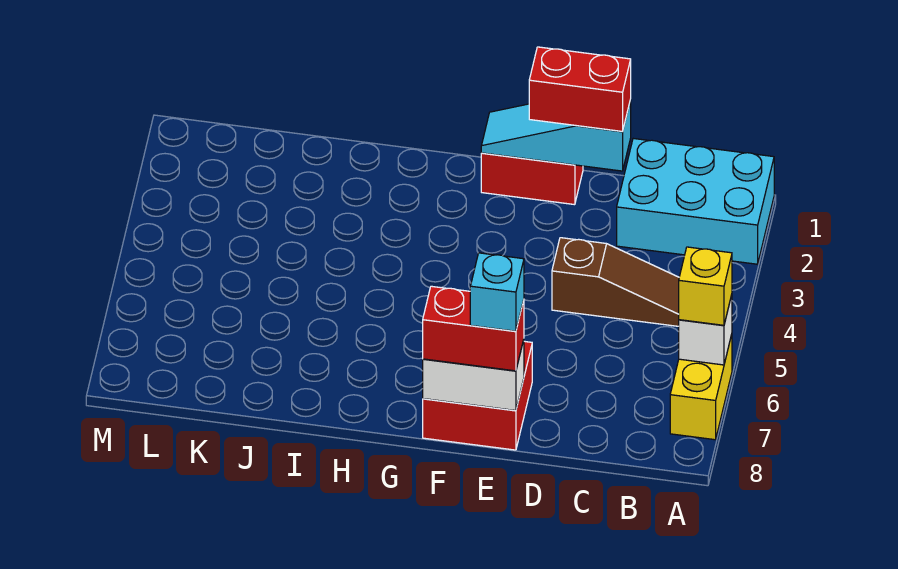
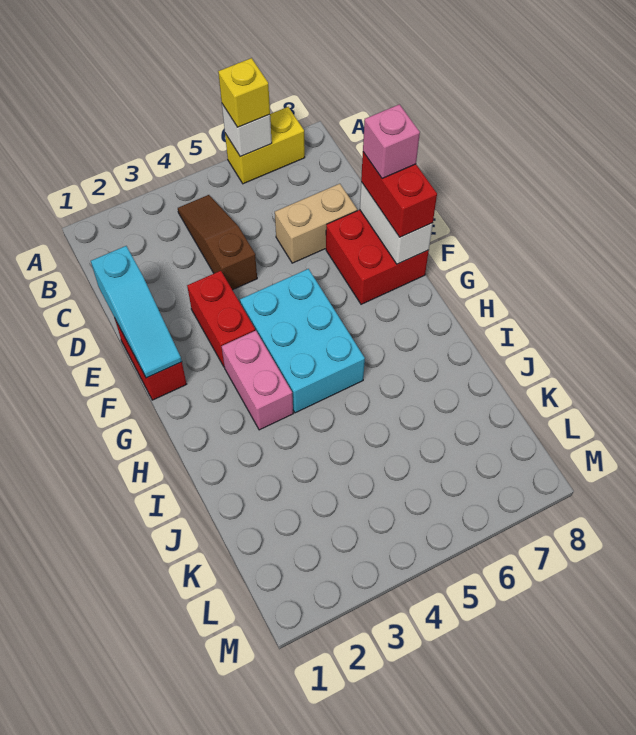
cyan brick A1:C2 level 1 -> cyan brick F4:H5 level 1
red brick D1:E1 level 3 -> red brick E3:F3 level 1
none -> tan brick D6:D7 level 1
cyan brick E8 level 4 -> pink brick E8 level 4
none -> pink brick G3:H3 level 1

